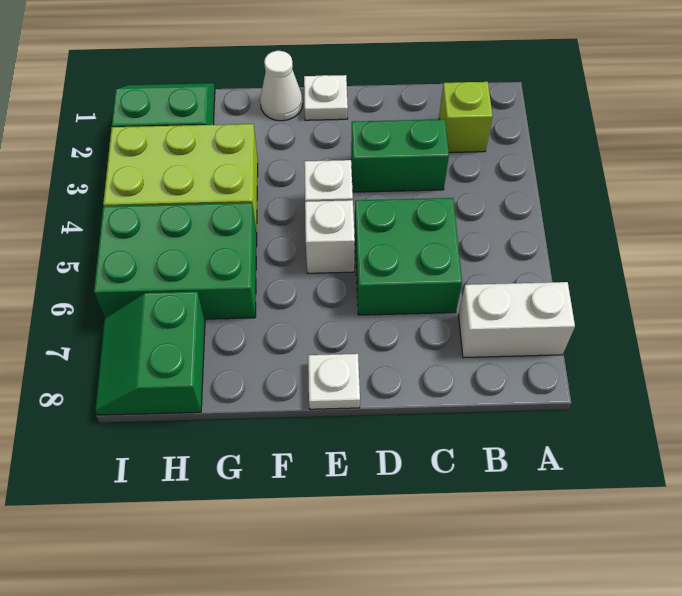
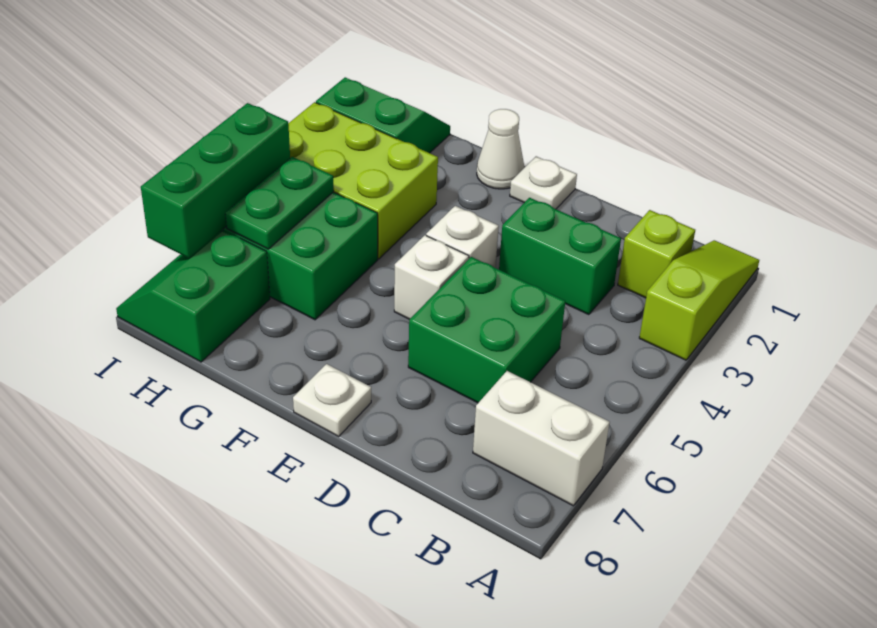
none -> lime slope A1:A3 level 1 top 3
none -> green plate H5:H6 level 2
none -> green brick I5:I7 level 2

